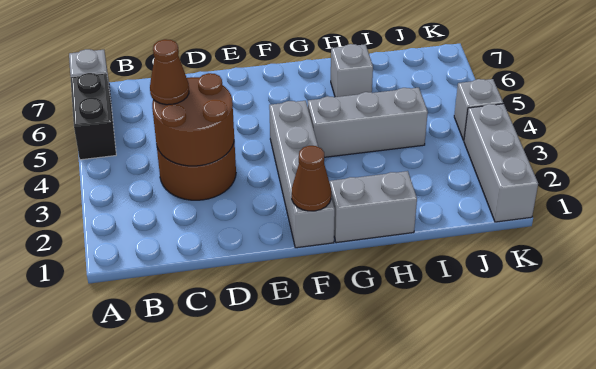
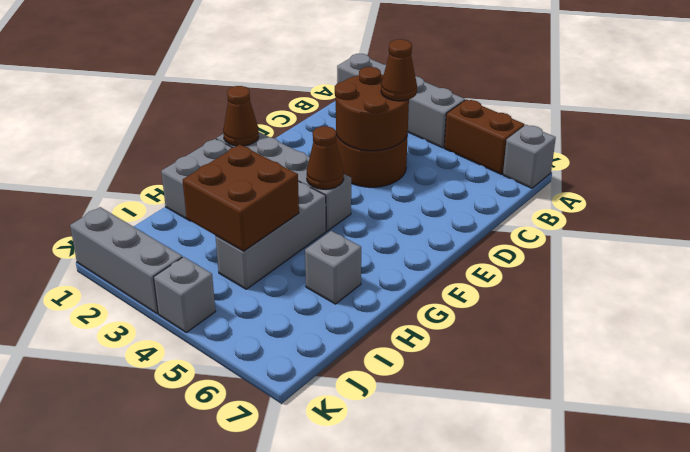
none -> grey brick A1:A4 level 1
black brick A5:A6 level 1 -> brown brick A5:A6 level 1
none -> brown cone F4 level 2
none -> brown brick H3:I4 level 2

